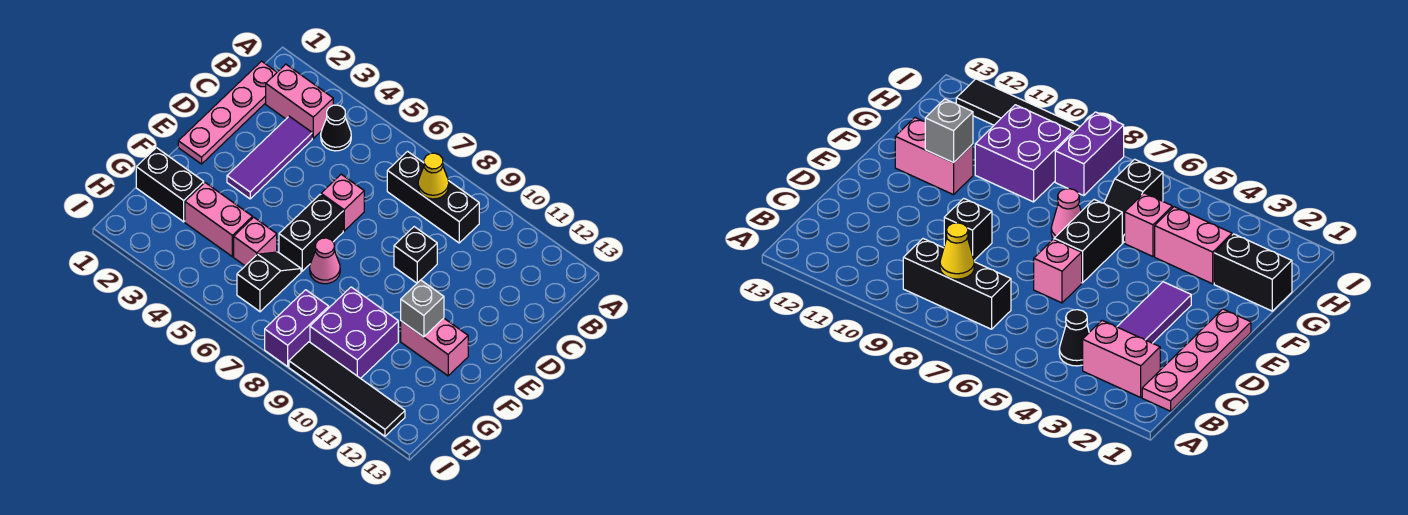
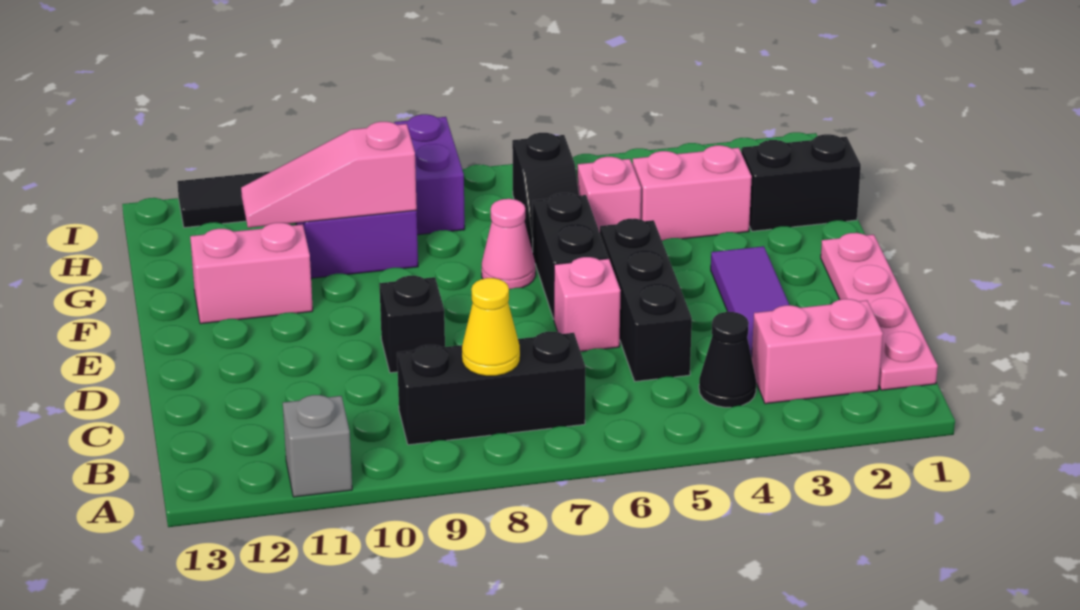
none -> black brick C5:E5 level 1
grey brick F11 level 2 -> grey brick A11 level 1
none -> pink slope G9:G11 level 2 top 9

